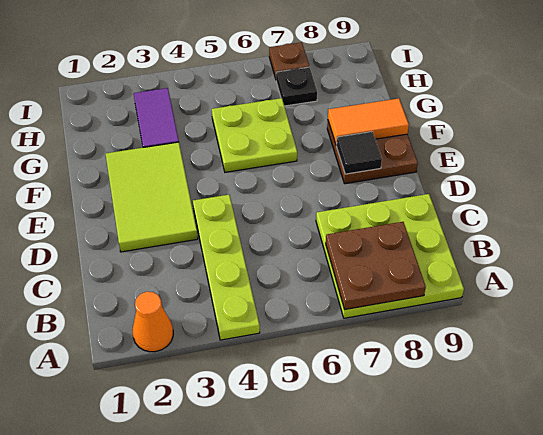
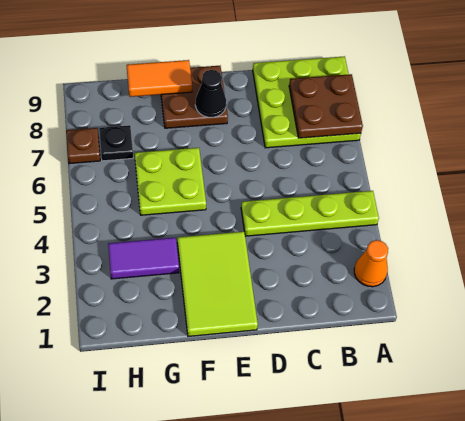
lime tile D2:F3 level 1 -> lime tile E1:F3 level 1
black tile E8 level 2 -> black cone E8 level 2
orange tile F8:F9 level 2 -> orange tile F9:G9 level 2

